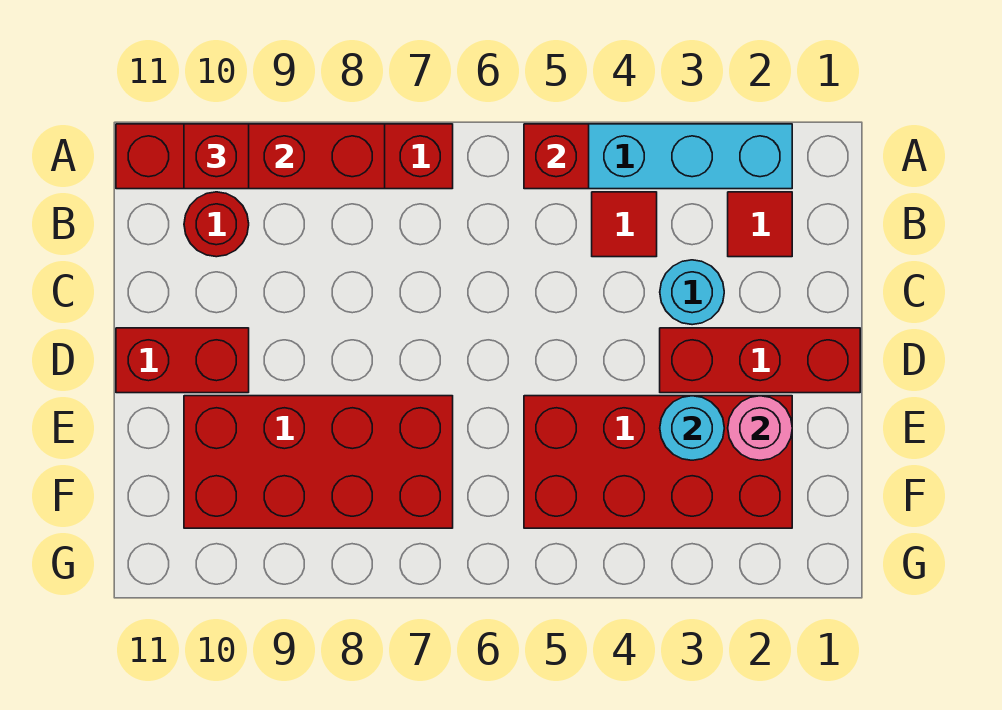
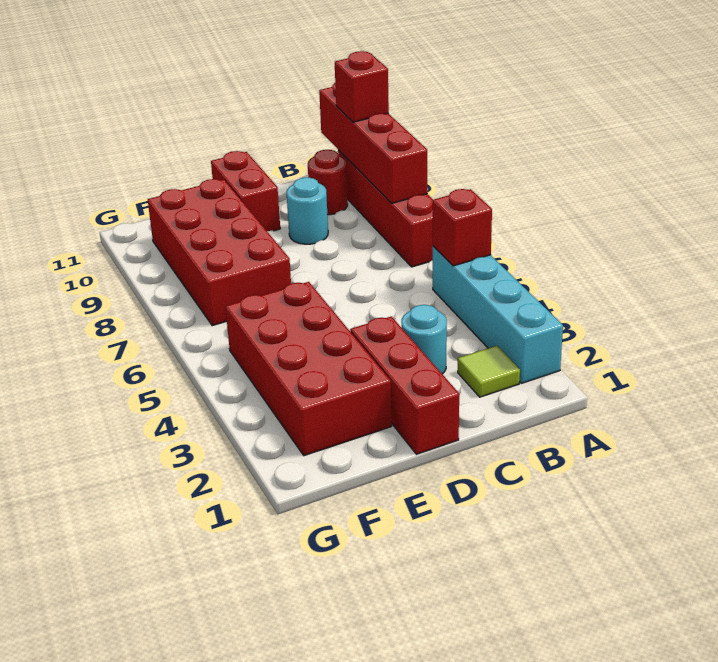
red tile B2 level 1 -> lime tile B2 level 1
red tile B4 level 1 -> none
pink round brick E2 level 2 -> none
cyan round brick E3 level 2 -> cyan round brick C9 level 1

